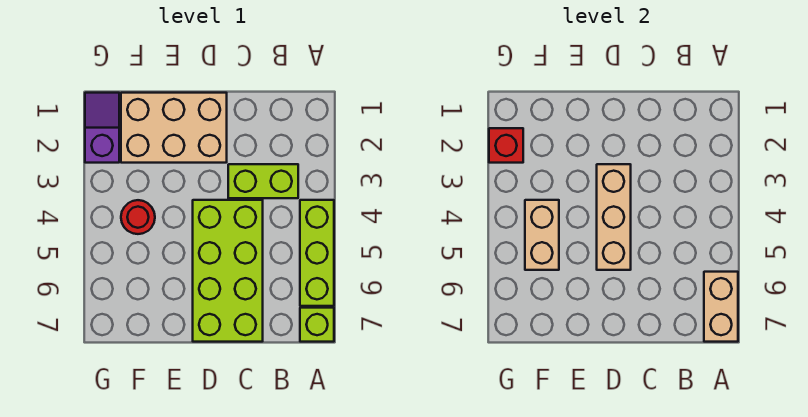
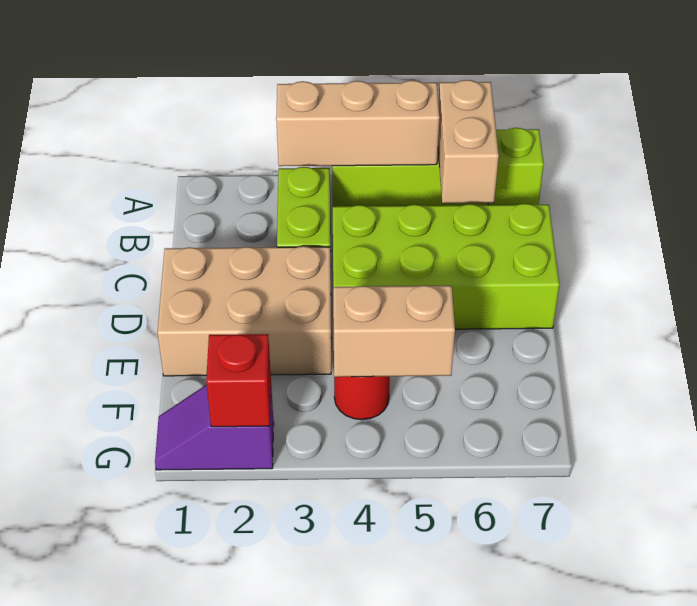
tan brick A6:A7 level 2 -> tan brick A6:B6 level 2
tan brick D1:F2 level 1 -> tan brick D1:E3 level 1
tan brick D3:D5 level 2 -> tan brick A3:A5 level 2

